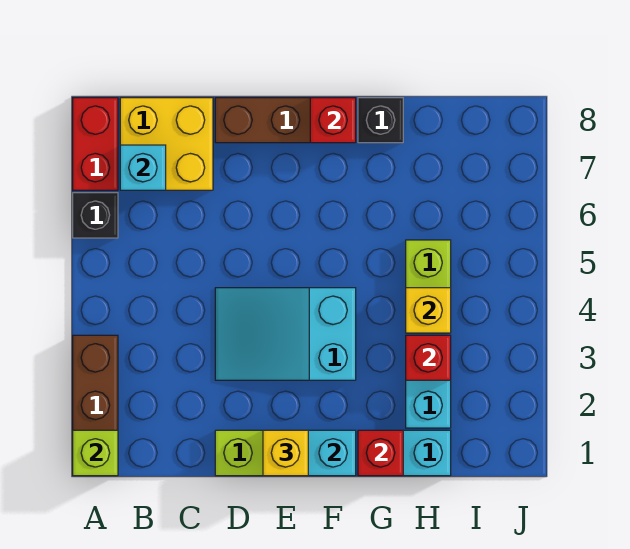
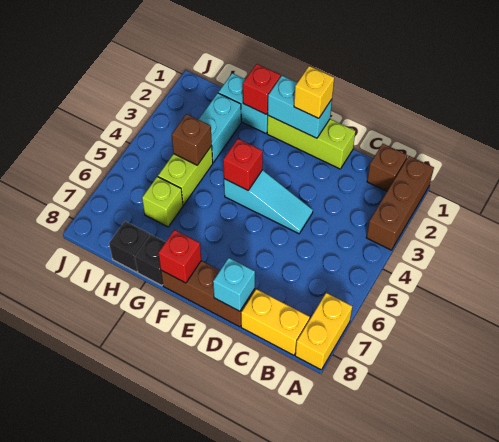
lime brick A1 level 2 -> lime brick H6 level 1
black brick A6 level 1 -> black brick H8 level 1
red brick A7:A8 level 1 -> yellow brick A7:A8 level 1
none -> brown brick B1 level 1
yellow brick B7:C8 level 1 -> yellow brick B8:C8 level 1
cyan brick B7 level 2 -> cyan brick D8 level 2
cyan slope D3:F4 level 1 top F -> cyan slope D4:F4 level 1 top F
red brick H3 level 2 -> red brick F4 level 2
yellow brick H4 level 2 -> brown brick H4 level 2

